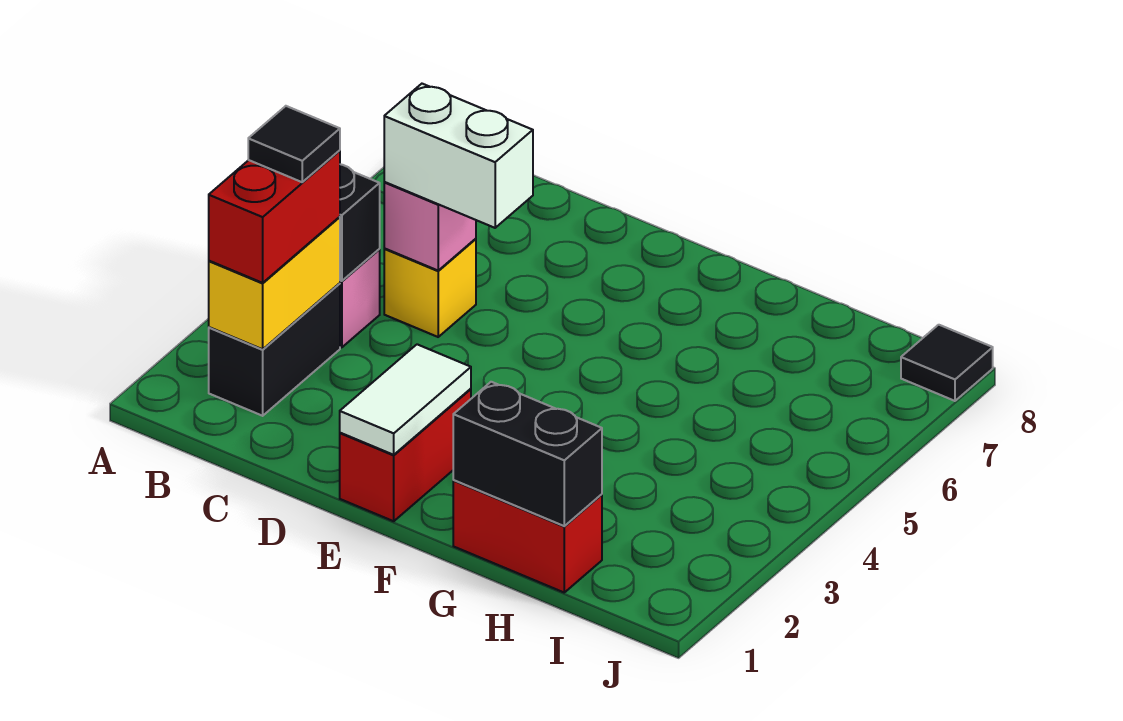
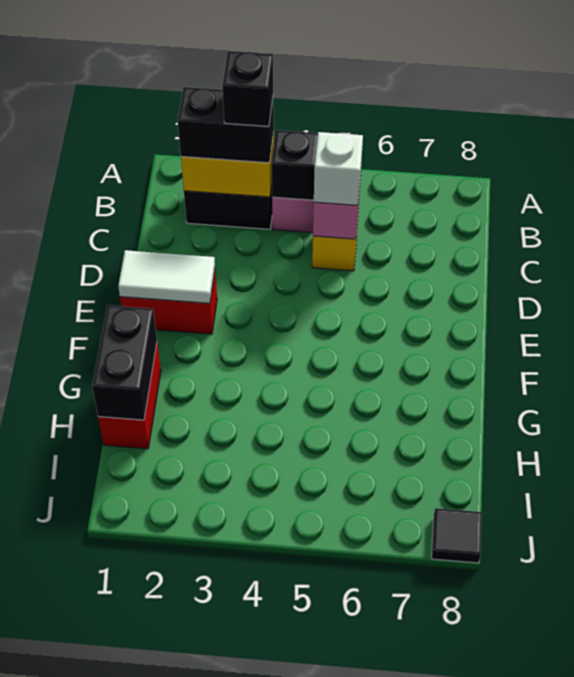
red brick B2:B3 level 3 -> black brick B2:B3 level 3
black tile B3 level 4 -> black brick B3 level 4
white brick C5:D5 level 3 -> white brick C5 level 3

